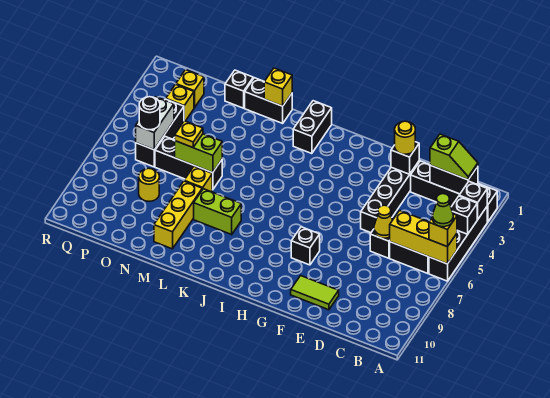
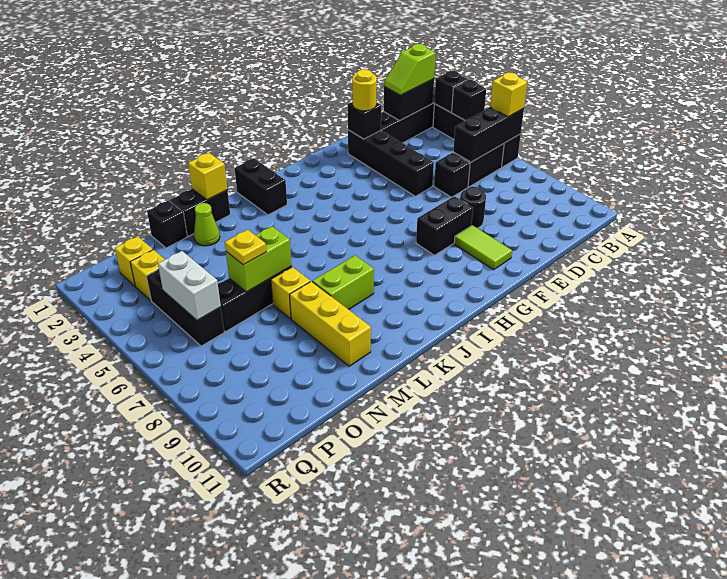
yellow brick A6:C6 level 2 -> black brick A6:C6 level 2
lime cone A6 level 4 -> lime cone M2 level 1
lime slope B2:C2 level 3 top C -> lime slope B2:C2 level 3 top B
yellow cone D6 level 2 -> none
lime tile E10:F10 level 1 -> lime tile F9:F10 level 1
black brick G8 level 1 -> black brick F8:G8 level 1
yellow round brick O8 level 1 -> none
black round brick P6 level 3 -> black round brick E8 level 1

